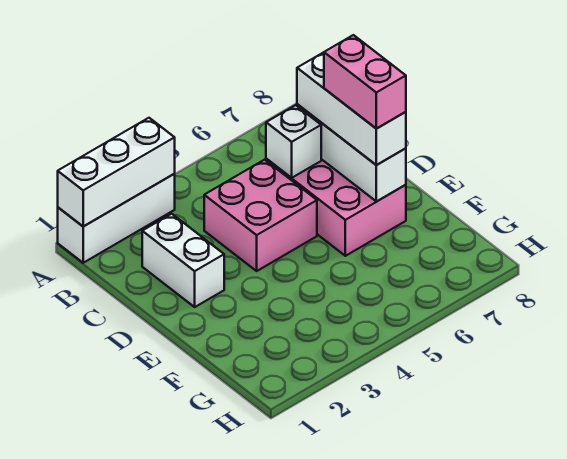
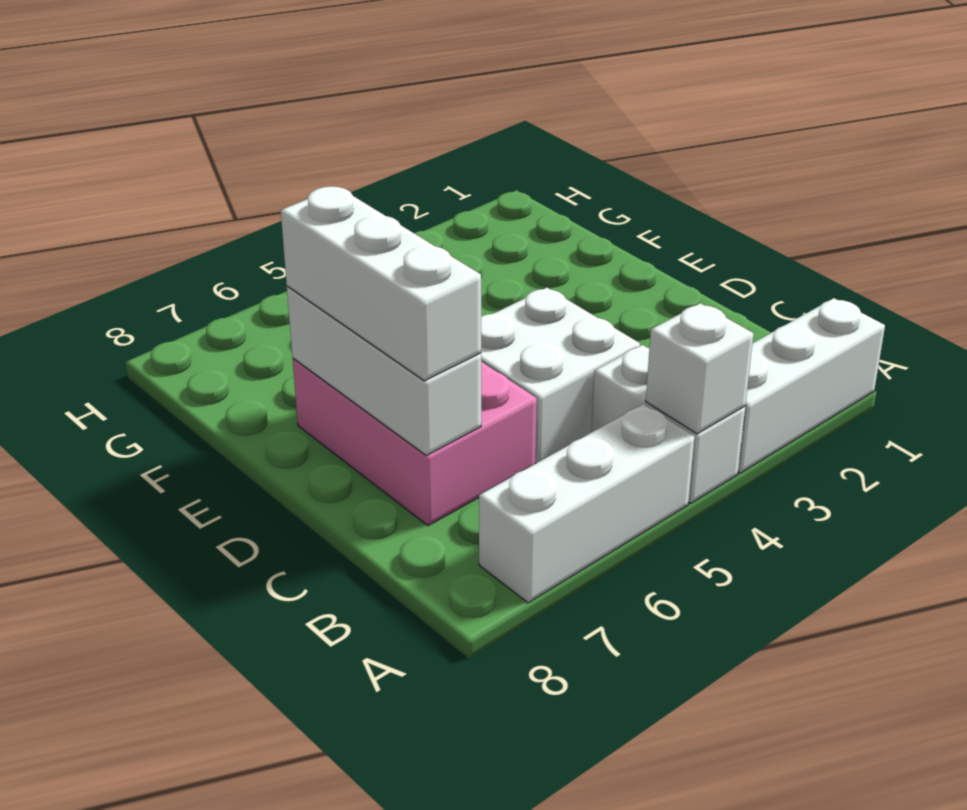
white brick A1:A3 level 2 -> white brick A5:A7 level 1
white brick C2:D2 level 1 -> white brick A4:B4 level 1
pink brick C4:D5 level 1 -> white brick C4:D5 level 1
white brick C6 level 2 -> white brick A4 level 2
pink brick D7:E7 level 4 -> none

